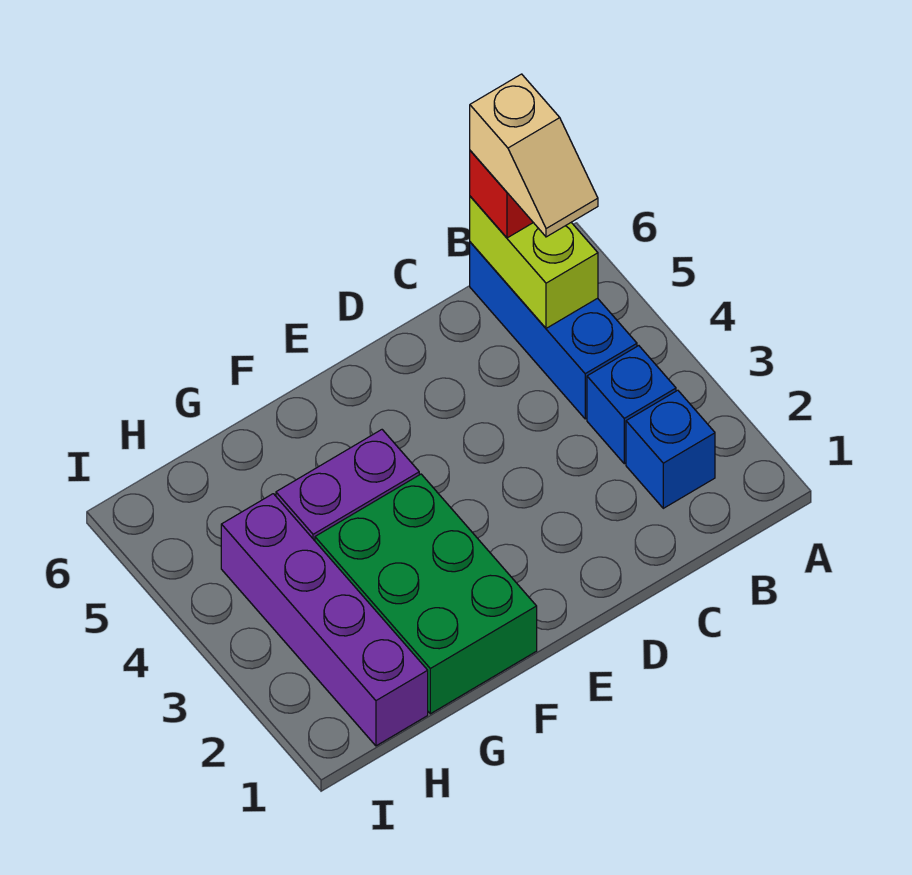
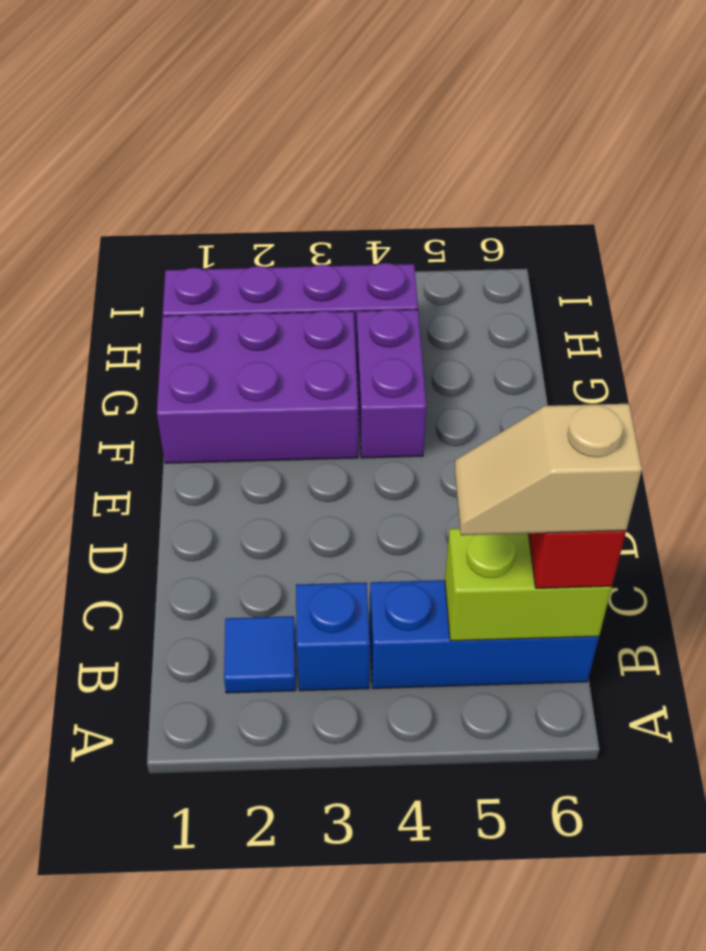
blue brick B2 level 1 -> blue tile B2 level 1
green brick F1:G3 level 1 -> purple brick F1:G3 level 1

